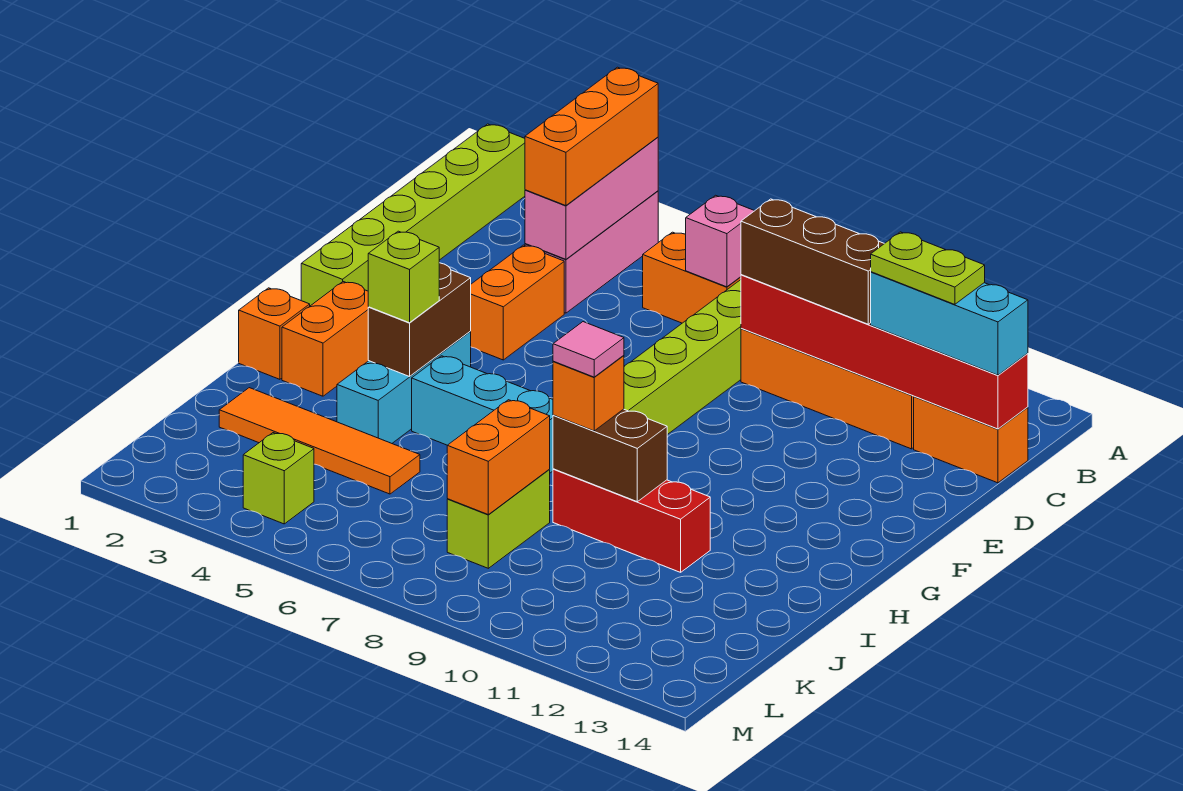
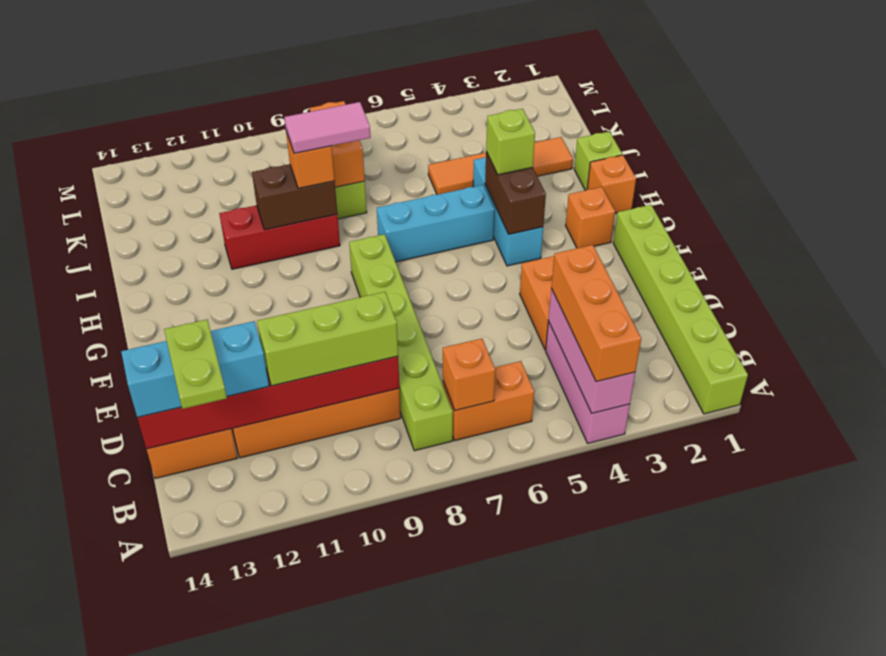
pink brick B7 level 2 -> orange brick B7 level 2
brown brick C9:C11 level 3 -> lime brick C9:C11 level 3
lime plate C12:C13 level 4 -> lime plate B13:C13 level 4
orange brick G2:H2 level 1 -> orange brick G2 level 1
pink tile I9 level 4 -> pink tile I8:I9 level 4
lime brick L4 level 1 -> lime brick I1 level 1

